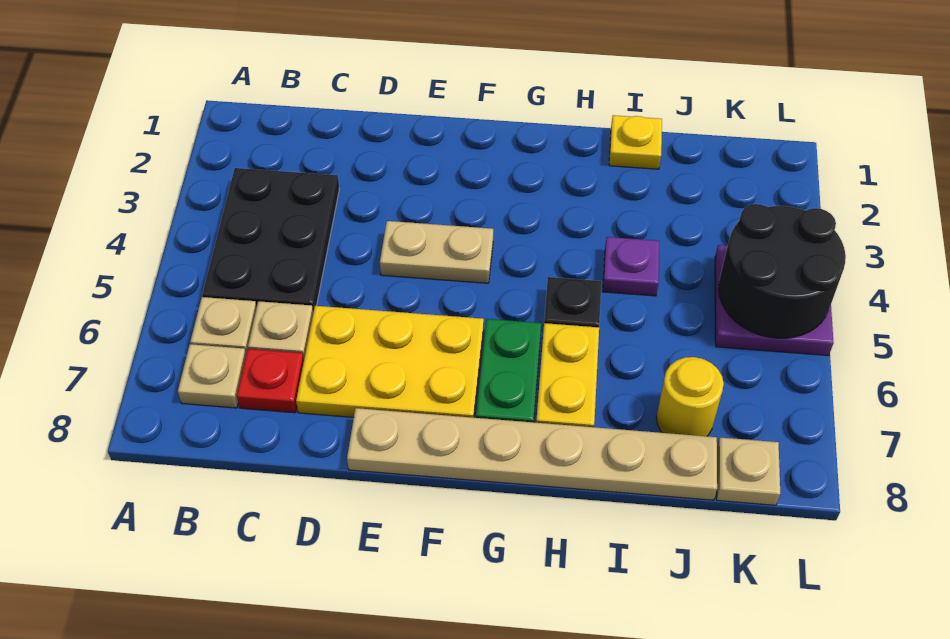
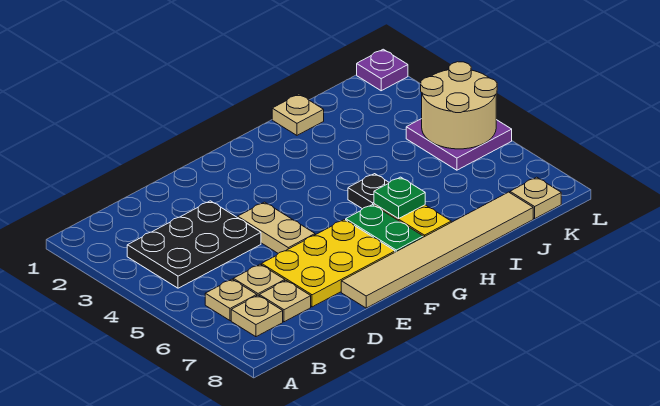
black plate B3:C5 level 1 -> black plate B3:D4 level 1
red plate C7 level 1 -> tan plate C7 level 1
tan plate E4:F4 level 1 -> tan plate E4:E5 level 1
tan plate E8:J8 level 1 -> tan tile E8:J8 level 1
none -> green plate H6 level 2
yellow plate I1 level 1 -> tan plate I1 level 1
purple plate I4 level 1 -> purple plate L1 level 1
yellow round brick J7 level 1 -> none
black round brick K4:L5 level 2 -> tan round brick K4:L5 level 2

